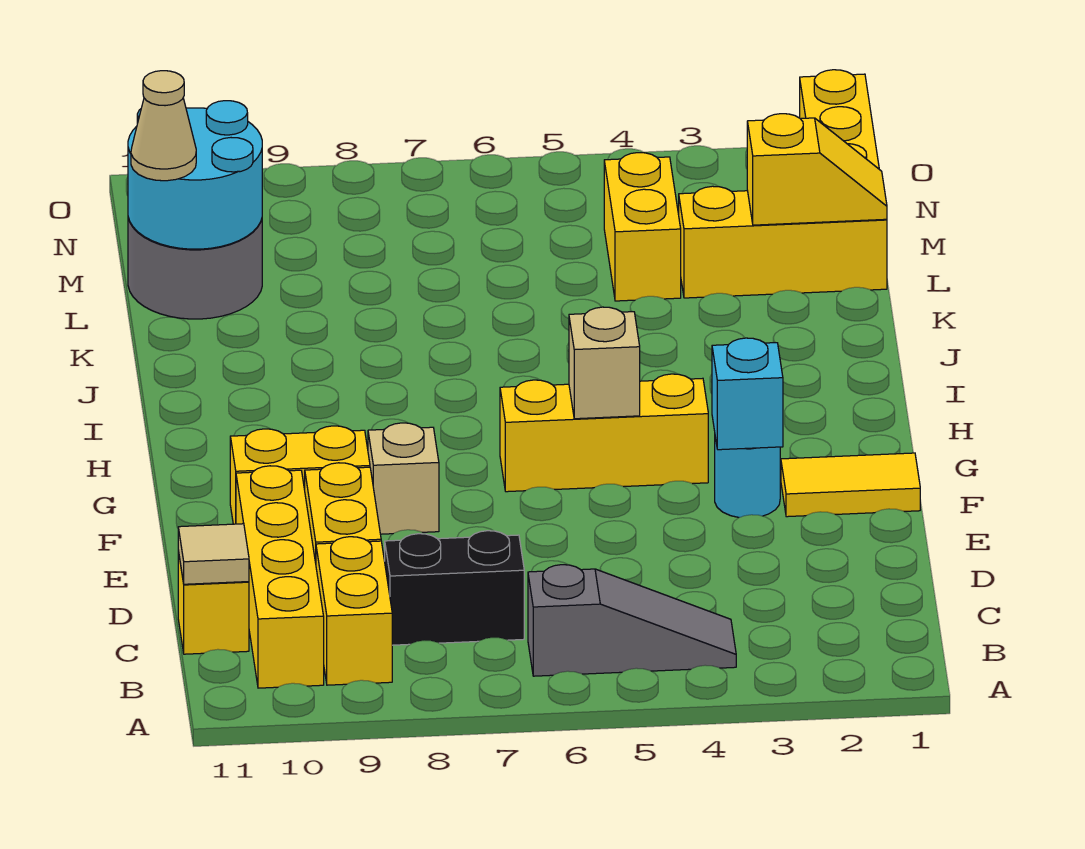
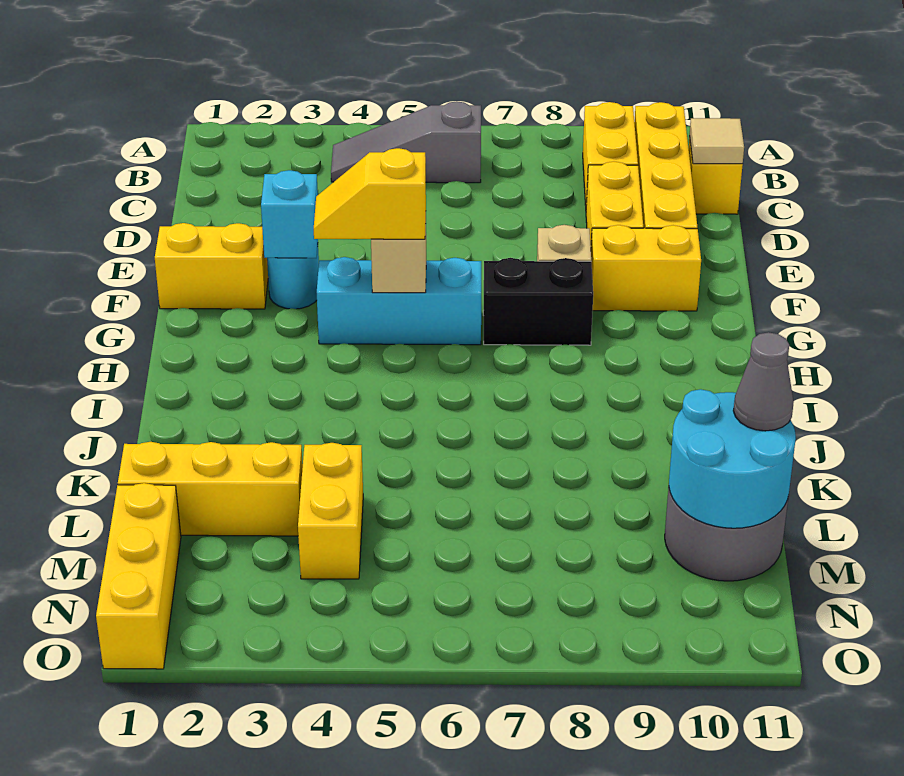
black brick C7:C8 level 1 -> black brick G7:G8 level 1
yellow tile F1:F2 level 1 -> yellow brick F1:F2 level 1
yellow brick G4:G6 level 1 -> cyan brick G4:G6 level 1
yellow slope L1:L2 level 2 top 2 -> yellow slope G4:G5 level 3 top 5
tan cone L11 level 3 -> grey cone L11 level 3

